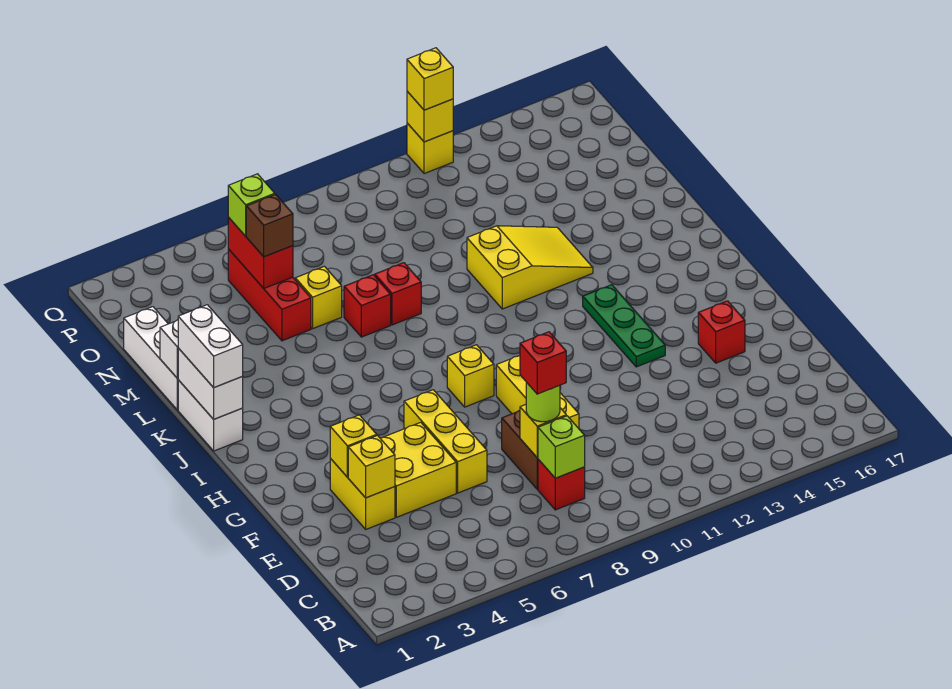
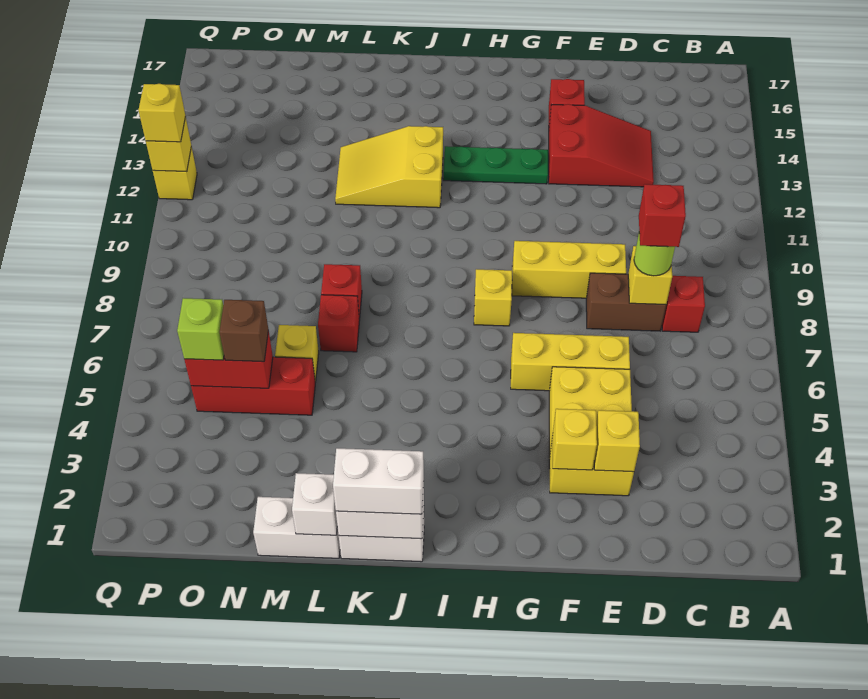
lime brick C8 level 2 -> none
none -> red slope D13:F14 level 1 top F
yellow slope K11:L13 level 1 top 11 -> yellow slope J12:L13 level 1 top J
white brick L1:N1 level 1 -> white brick L1:M1 level 1

